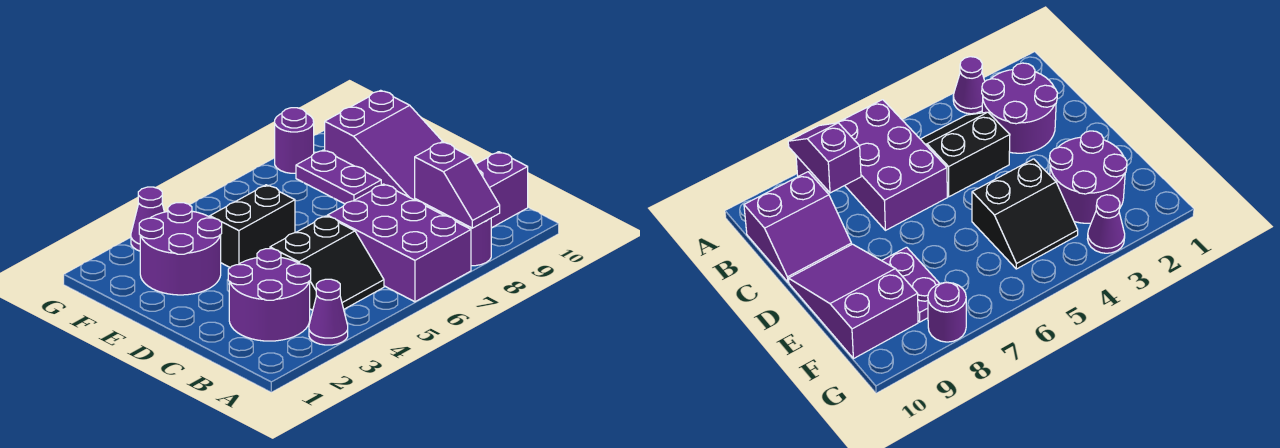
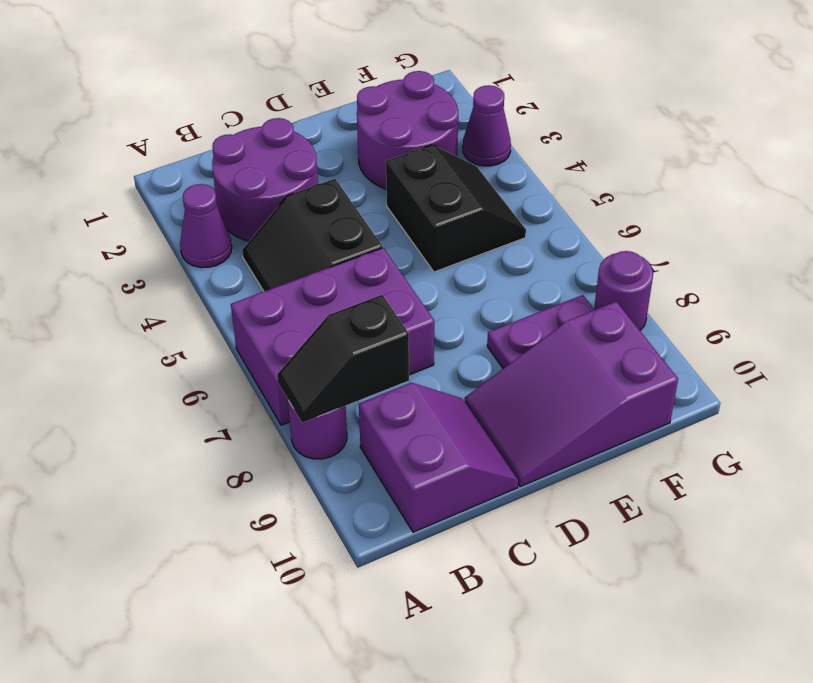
purple slope A8:B8 level 2 top B -> black slope A8:B8 level 2 top B

